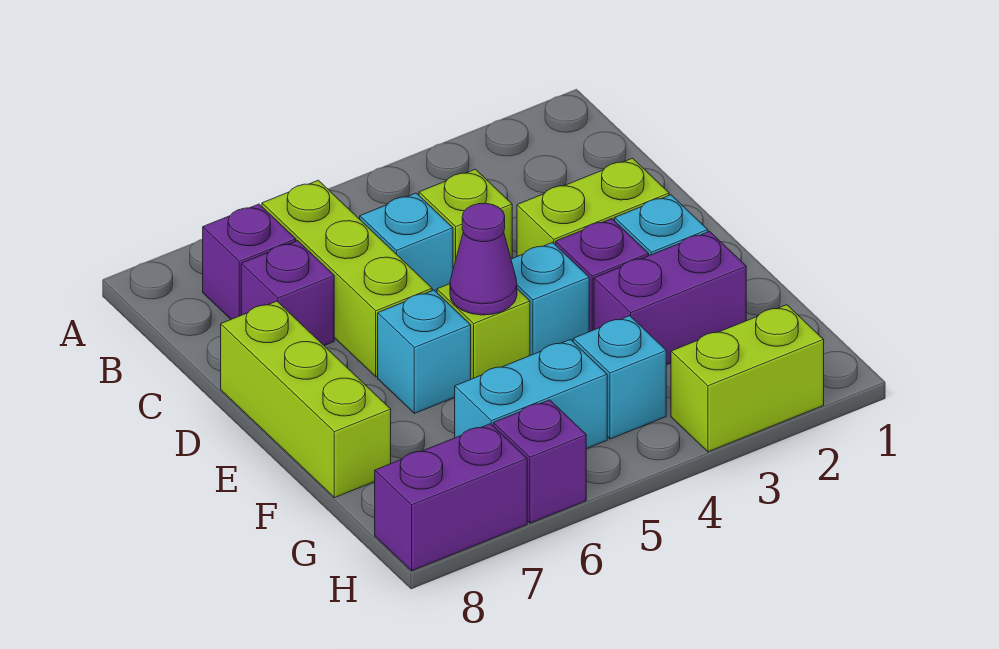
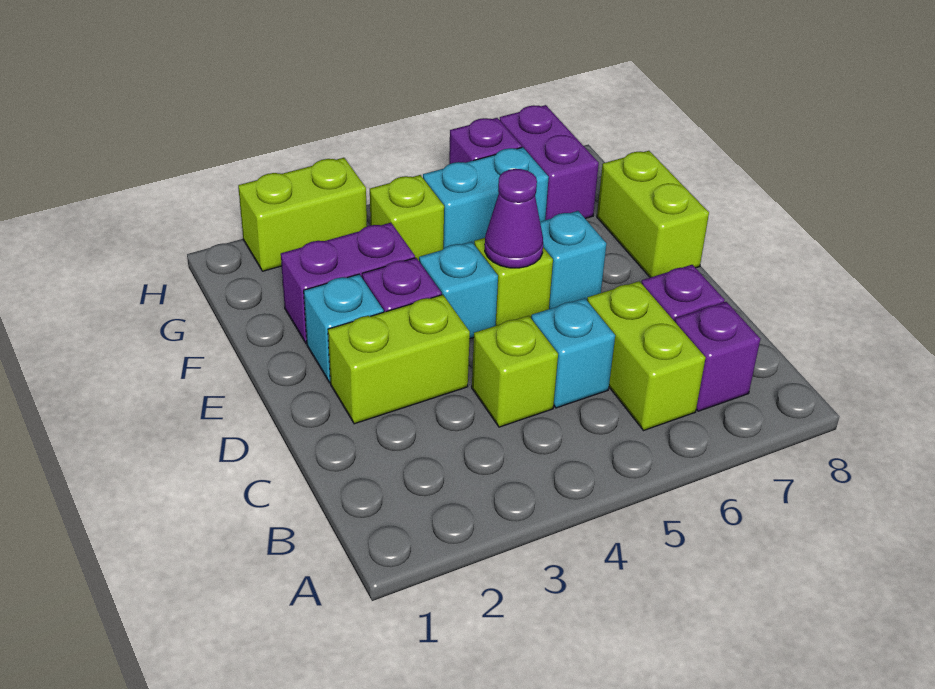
lime brick B6:D6 level 1 -> lime brick B6:C6 level 1
lime brick D8:F8 level 1 -> lime brick E8:F8 level 1
cyan brick G4 level 1 -> lime brick G4 level 1
purple brick H7:H8 level 1 -> purple brick G7:H7 level 1

